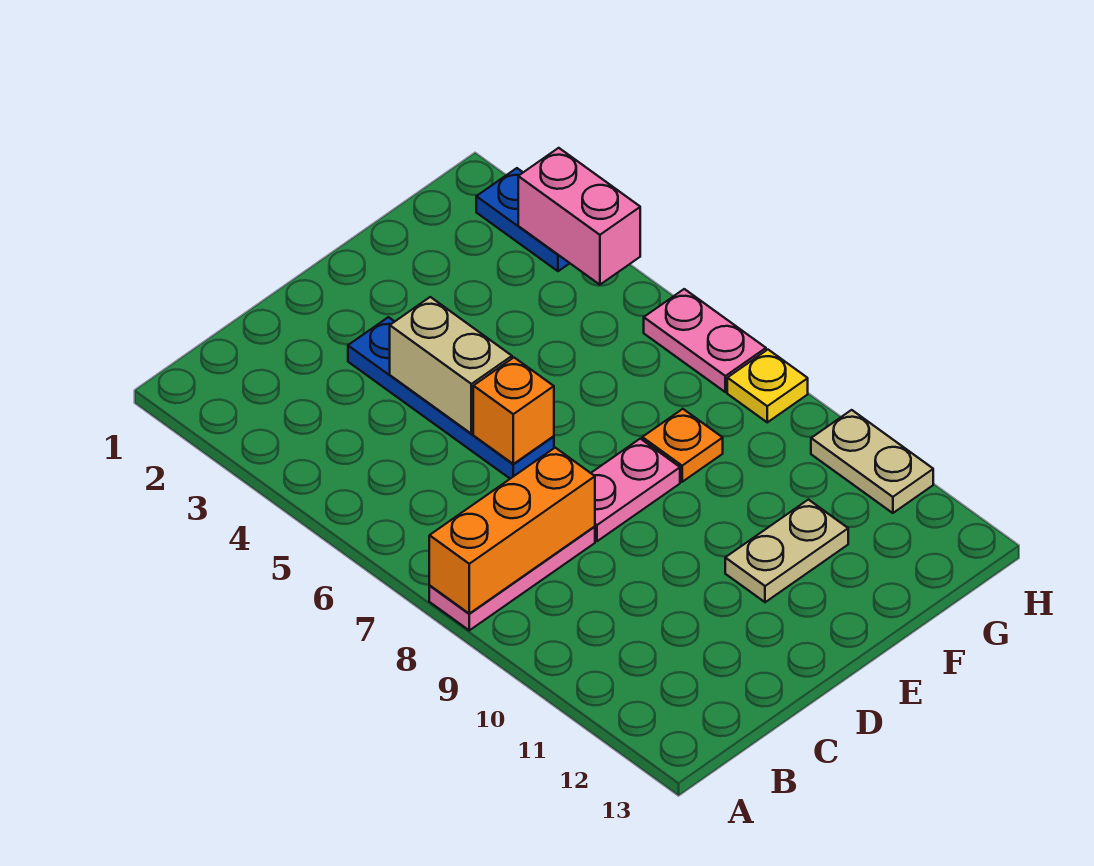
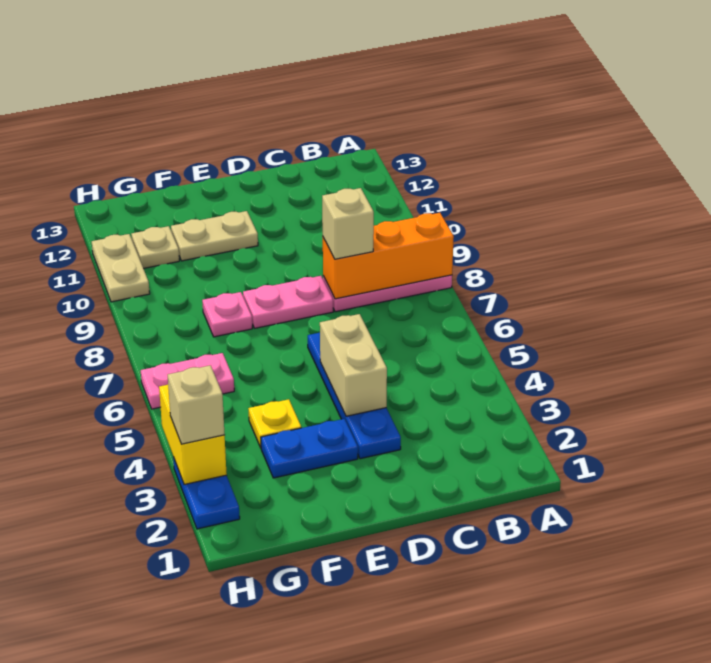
none -> tan brick C8 level 3
orange brick D6 level 2 -> none
none -> blue plate E3:F3 level 1
orange plate F8 level 1 -> pink plate F8 level 1
none -> tan plate G11 level 1
pink brick H3:H4 level 2 -> yellow brick H3:H4 level 2
none -> tan brick H3 level 3
pink plate H6:H7 level 1 -> pink plate G6:H6 level 1
yellow plate H8 level 1 -> yellow plate F4 level 1

